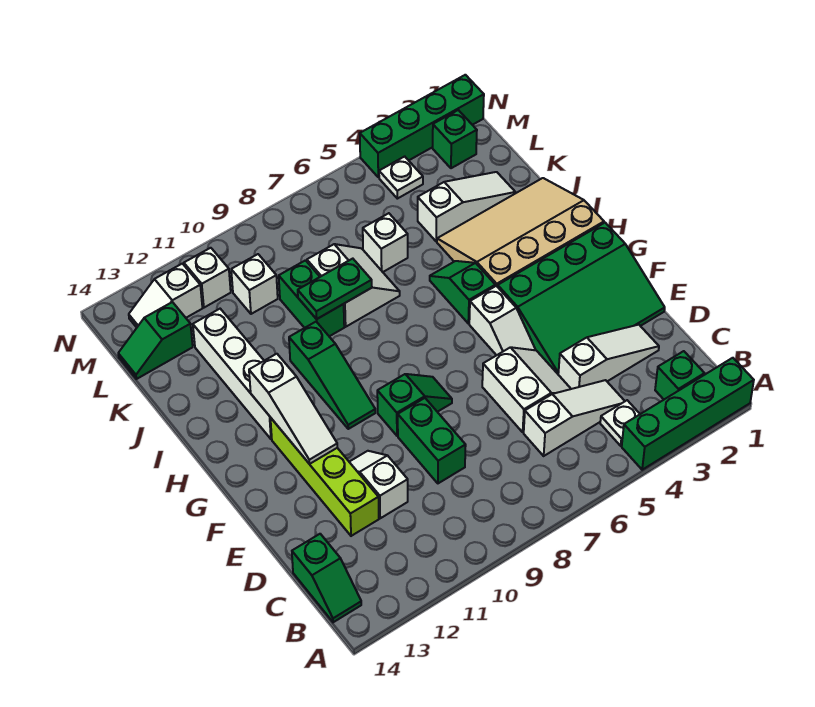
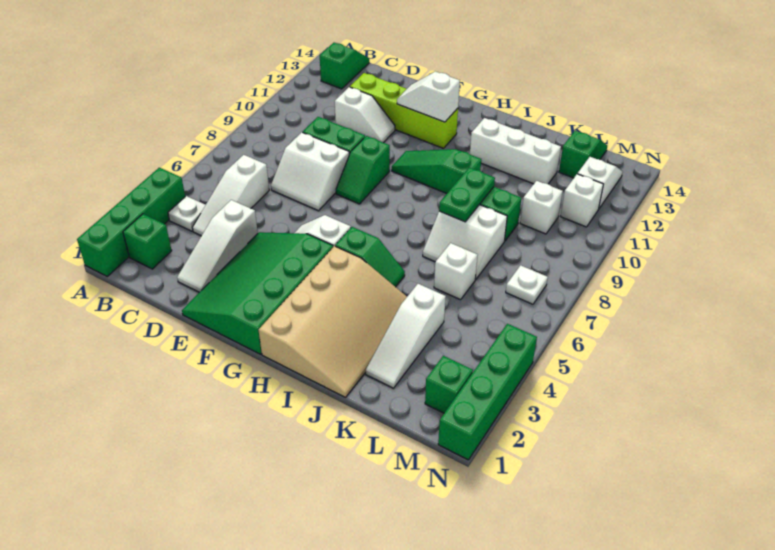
green slope B14:C14 level 1 top C -> green slope B13:B14 level 1 top 13
white slope D5:E6 level 1 top 6 -> white slope D7:E8 level 1 top 8
white slope F12:H12 level 2 top H -> white slope F12:G12 level 2 top G
white brick H12:K12 level 1 -> white brick I12:K12 level 1
white plate M4 level 1 -> white plate M7 level 1

